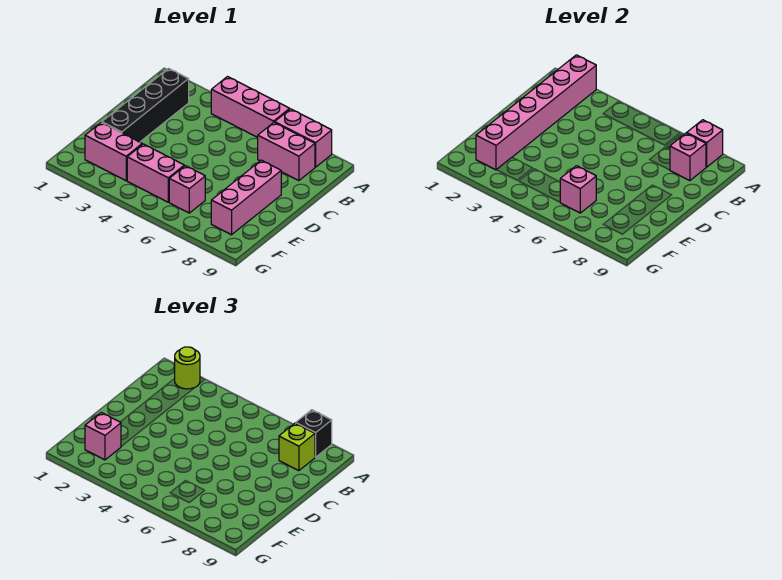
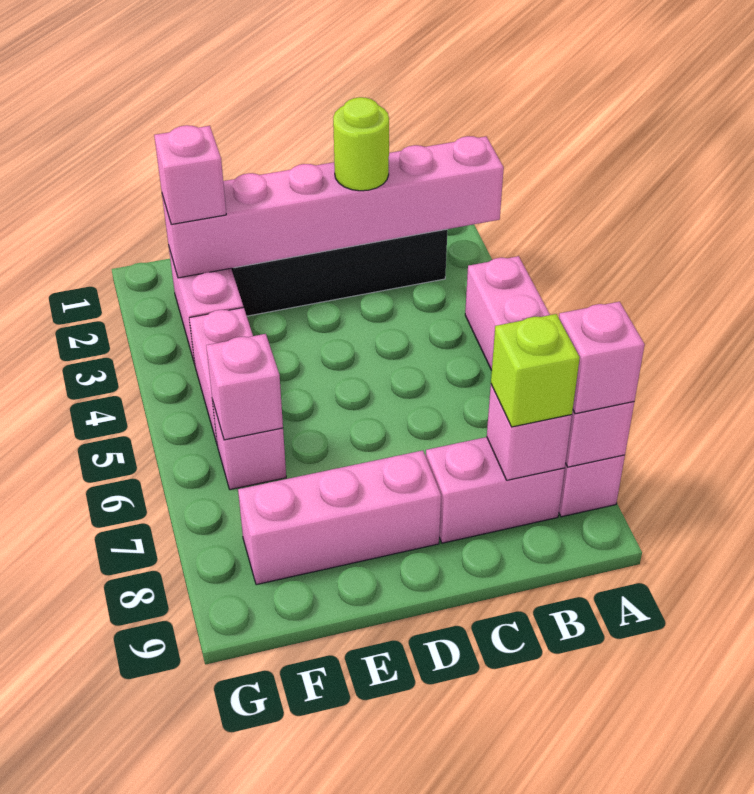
lime round brick A2 level 3 -> lime round brick C2 level 3
black brick A8 level 3 -> pink brick A8 level 3
pink brick B7:B8 level 1 -> pink brick B8:C8 level 1

